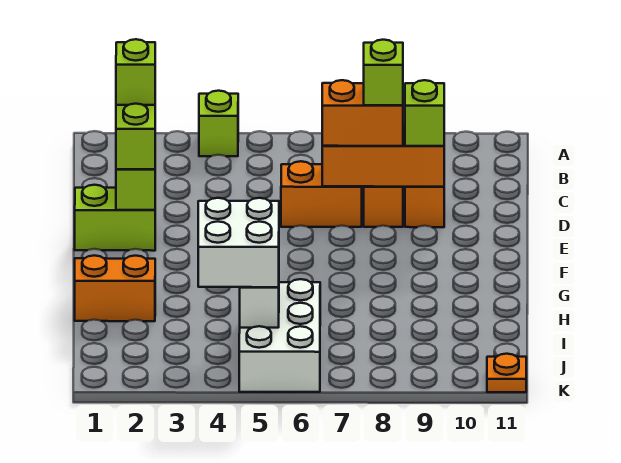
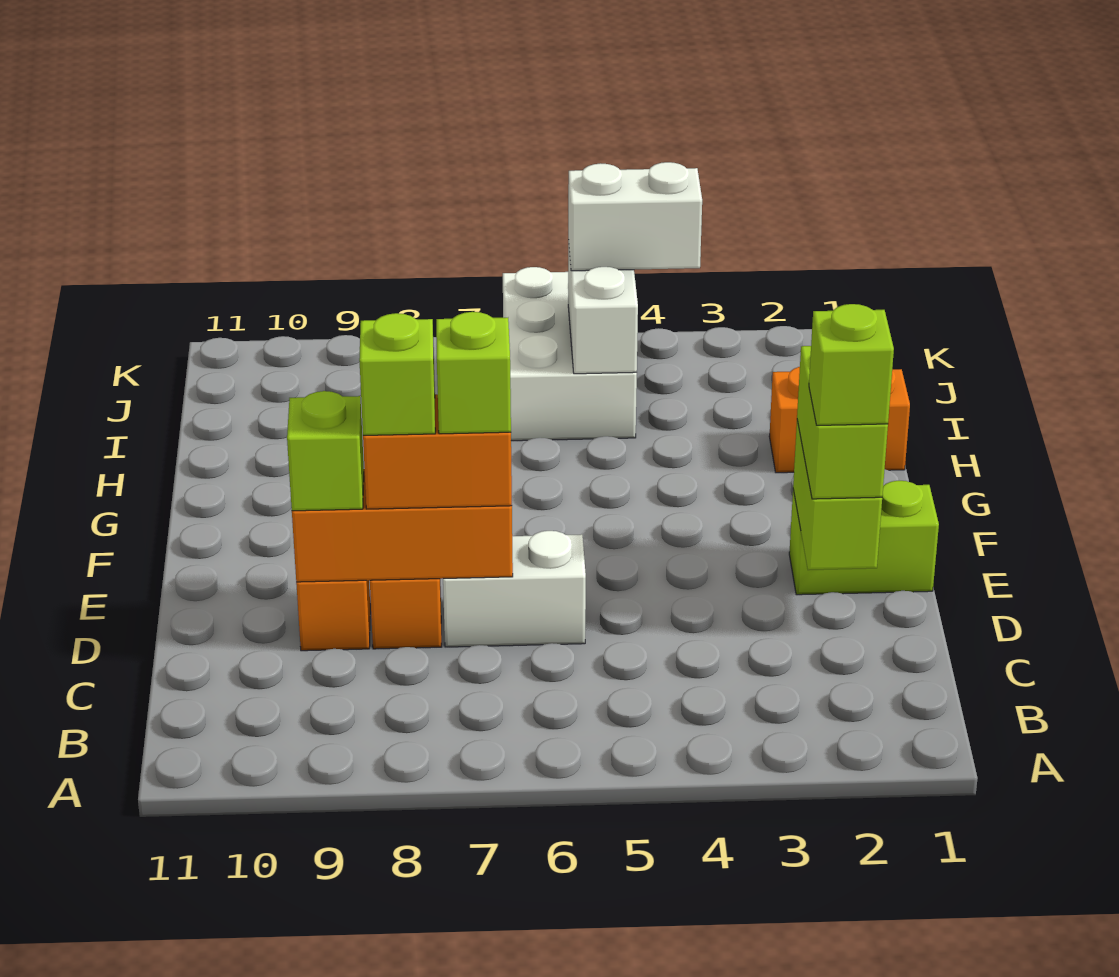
lime brick A4 level 1 -> lime brick D7 level 4
orange brick D6:D7 level 1 -> white brick D6:D7 level 1
white brick I4:J5 level 3 -> white brick J4:J5 level 3
orange plate K11 level 1 -> none

